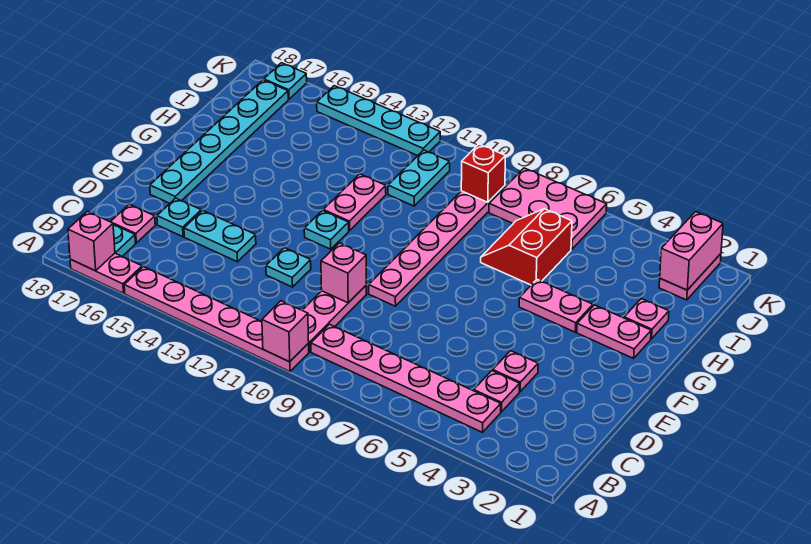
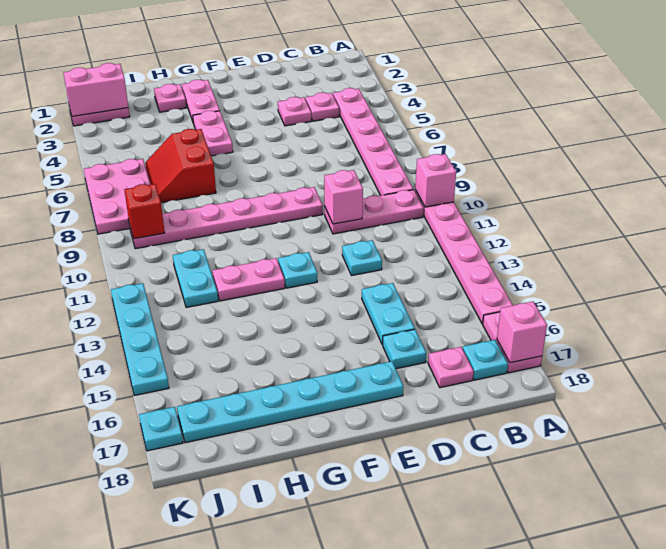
red slope H6:I7 level 1 top 6 -> red slope H6:I7 level 1 top H
cyan plate I11:J11 level 1 -> cyan plate I11:I12 level 1

